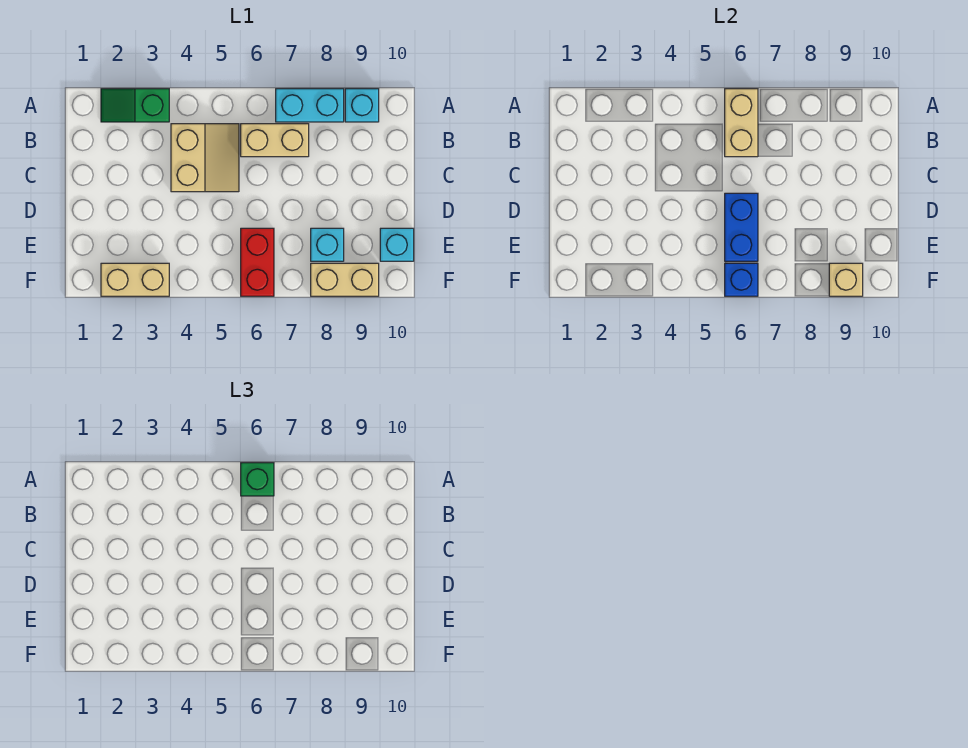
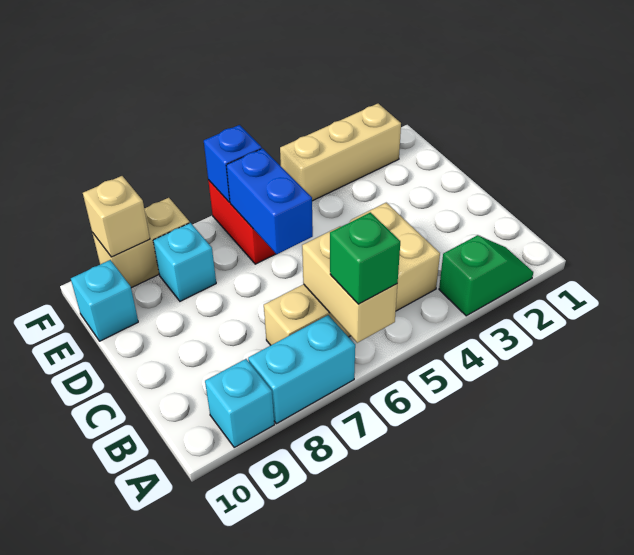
tan brick F2:F3 level 1 -> tan brick F2:F4 level 1

